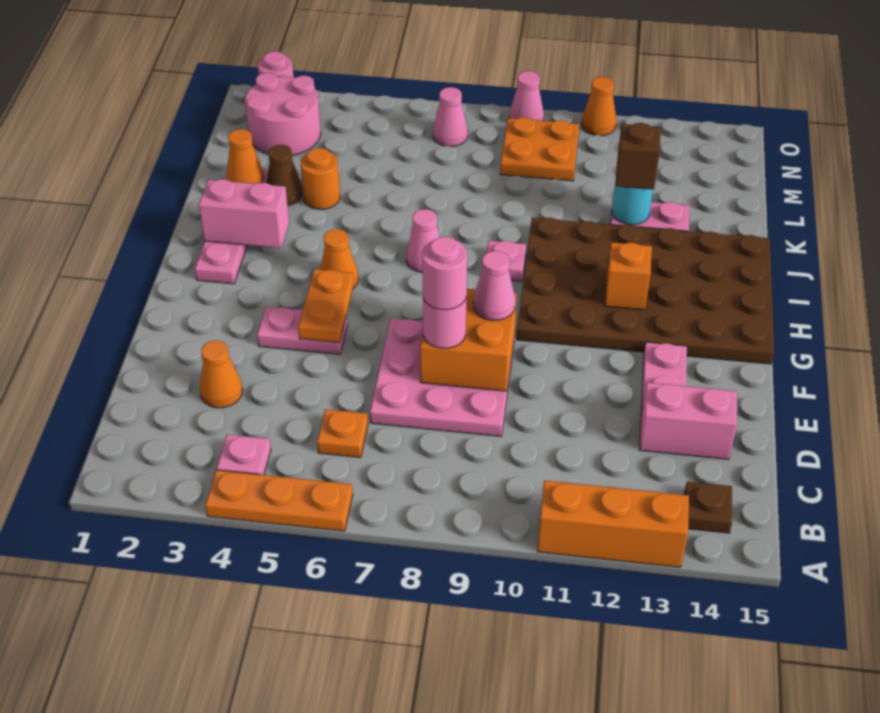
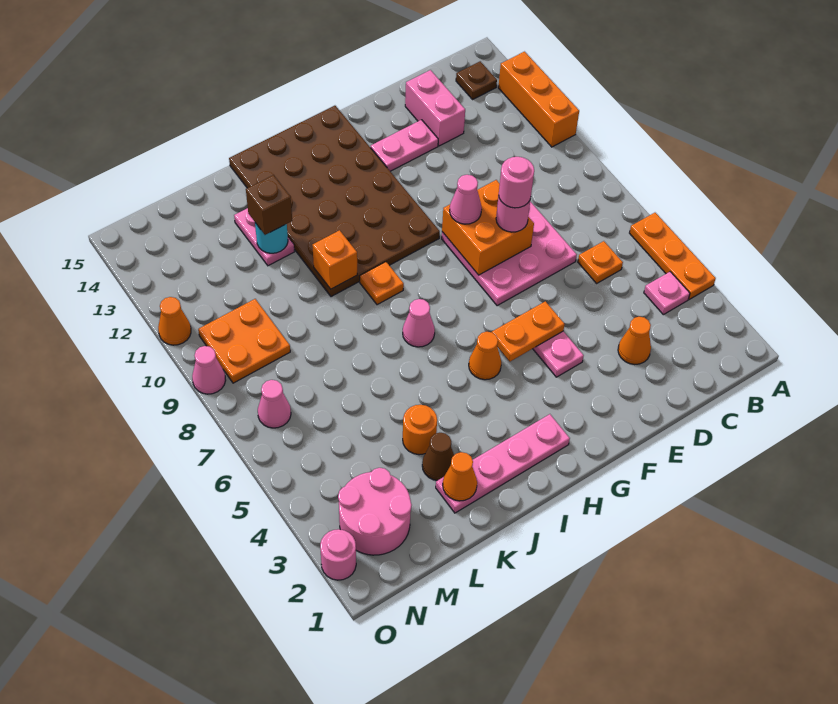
orange brick H12 level 2 -> orange brick J10 level 2
pink brick I2:I3 level 2 -> none
pink plate I9 level 1 -> orange plate I9 level 1

